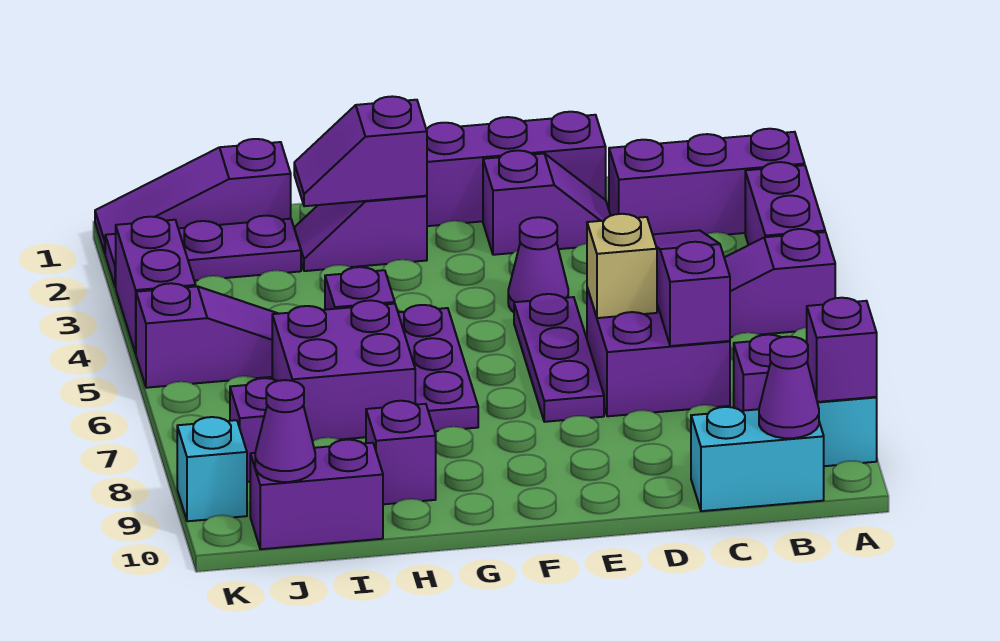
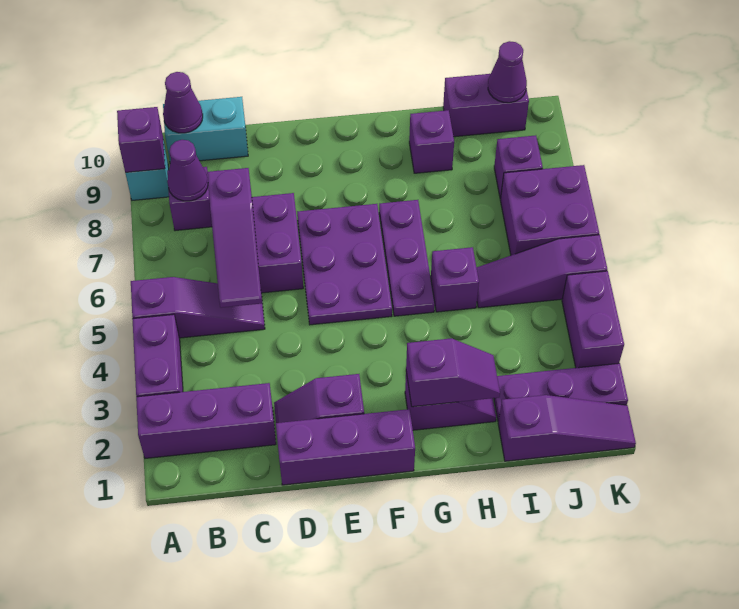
tan brick D6 level 2 -> none
purple cone E4 level 1 -> purple cone B8 level 2
purple plate E5:E7 level 1 -> purple plate E5:F7 level 1
purple brick H6:I7 level 1 -> purple brick J6:K7 level 1
cyan brick K9 level 1 -> none

